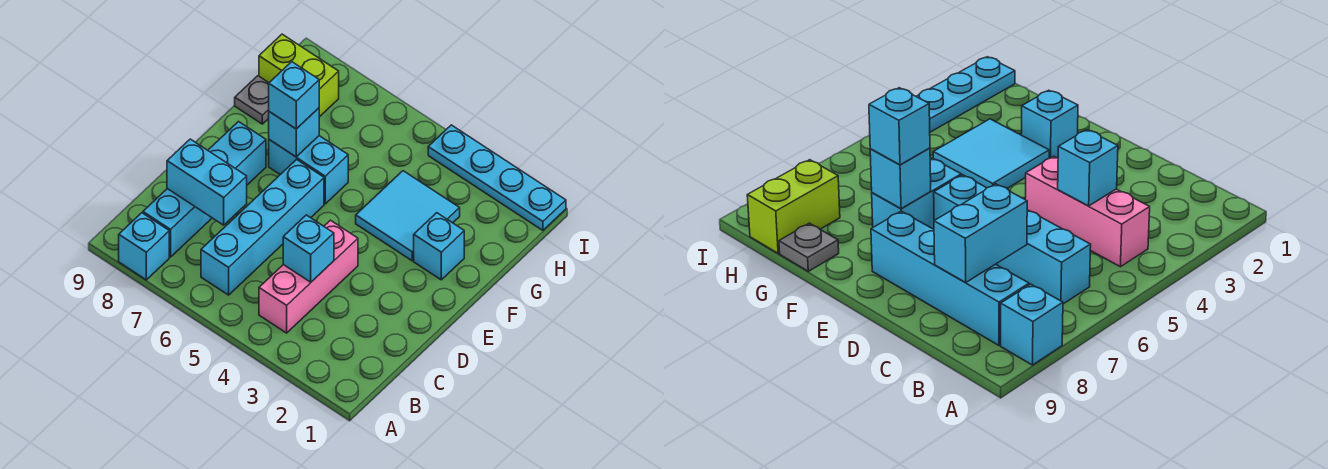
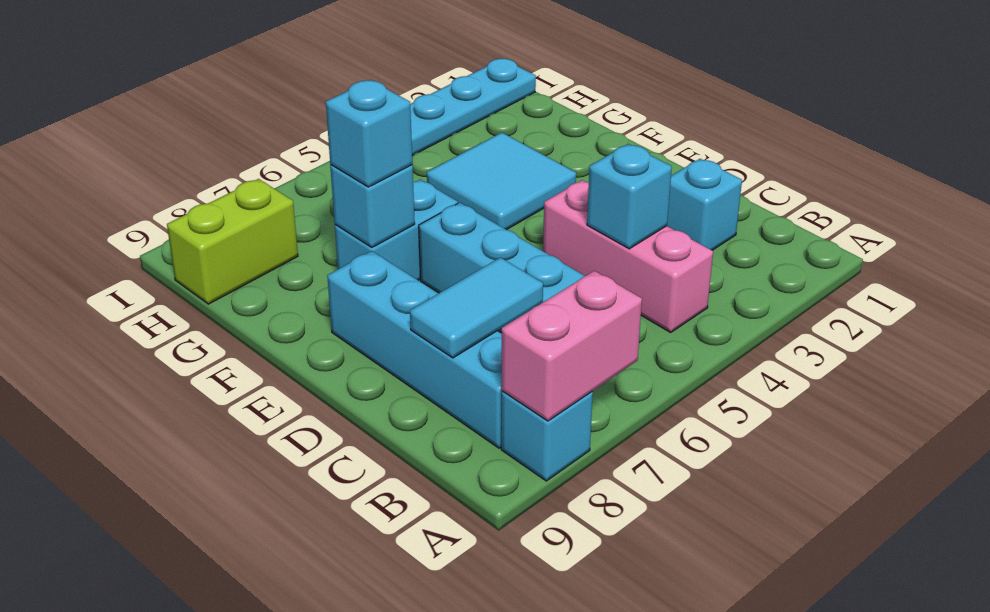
none -> pink brick A7:A8 level 2
cyan brick C7:C8 level 2 -> cyan tile C7:C8 level 2
cyan brick F2 level 1 -> cyan brick C2 level 1
grey plate G9 level 1 -> none

